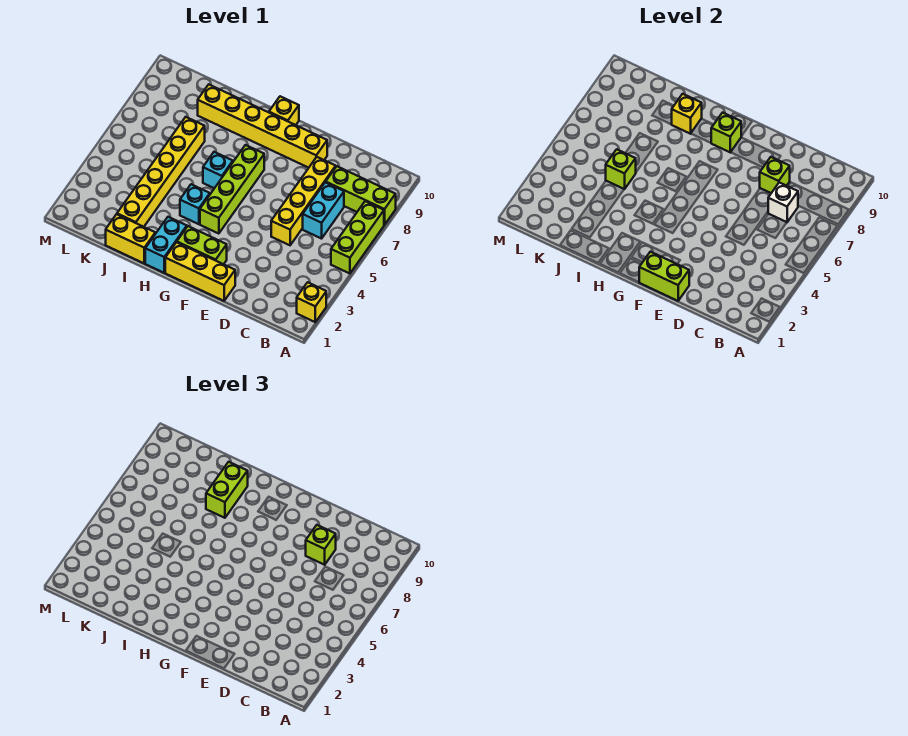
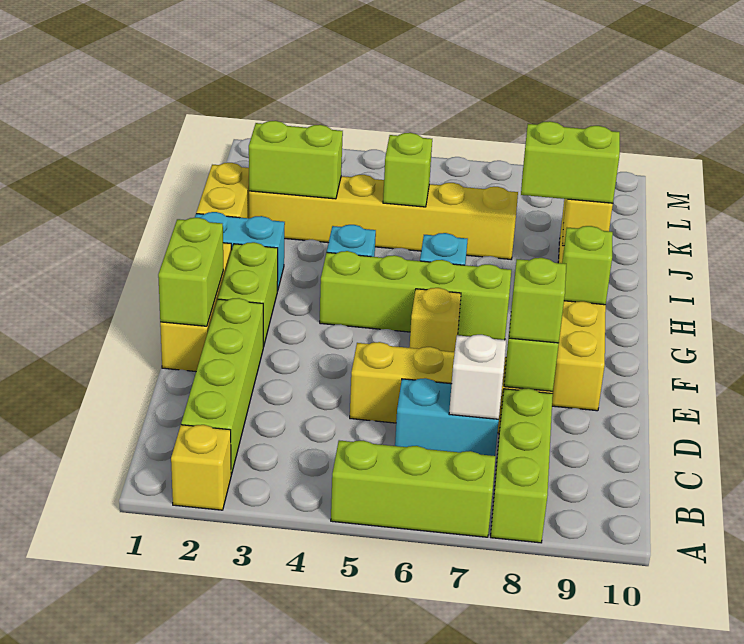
none -> lime brick B2:E2 level 1
yellow brick G10 level 1 -> yellow brick F6 level 1
none -> lime brick J2:J3 level 2

